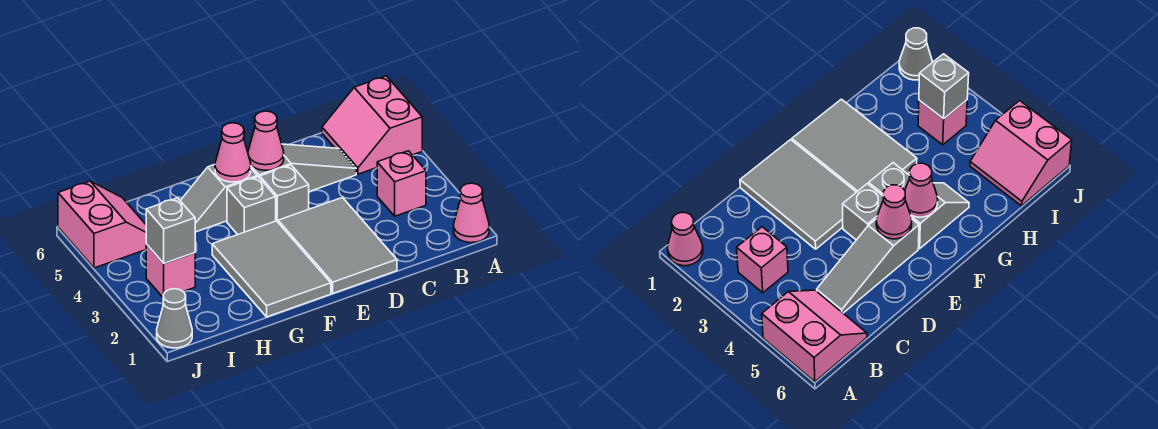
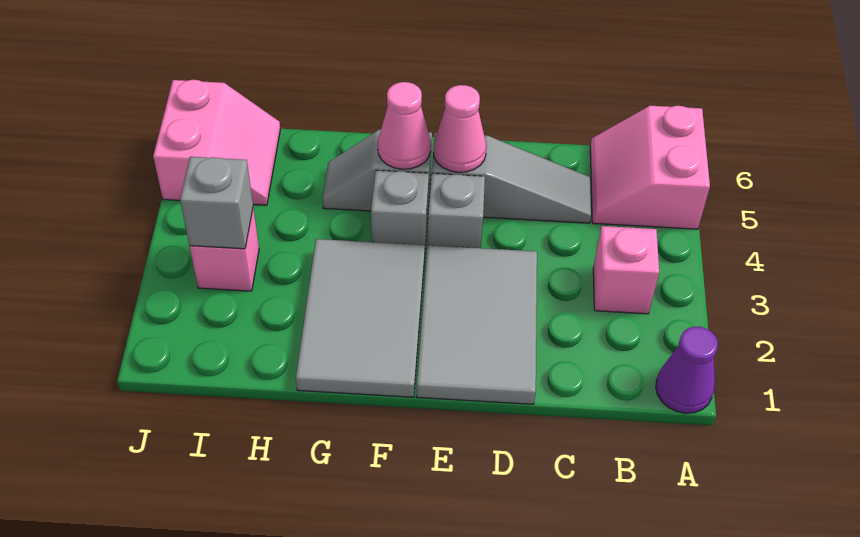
pink cone A1 level 1 -> purple cone A1 level 1
grey cone J1 level 1 -> none

